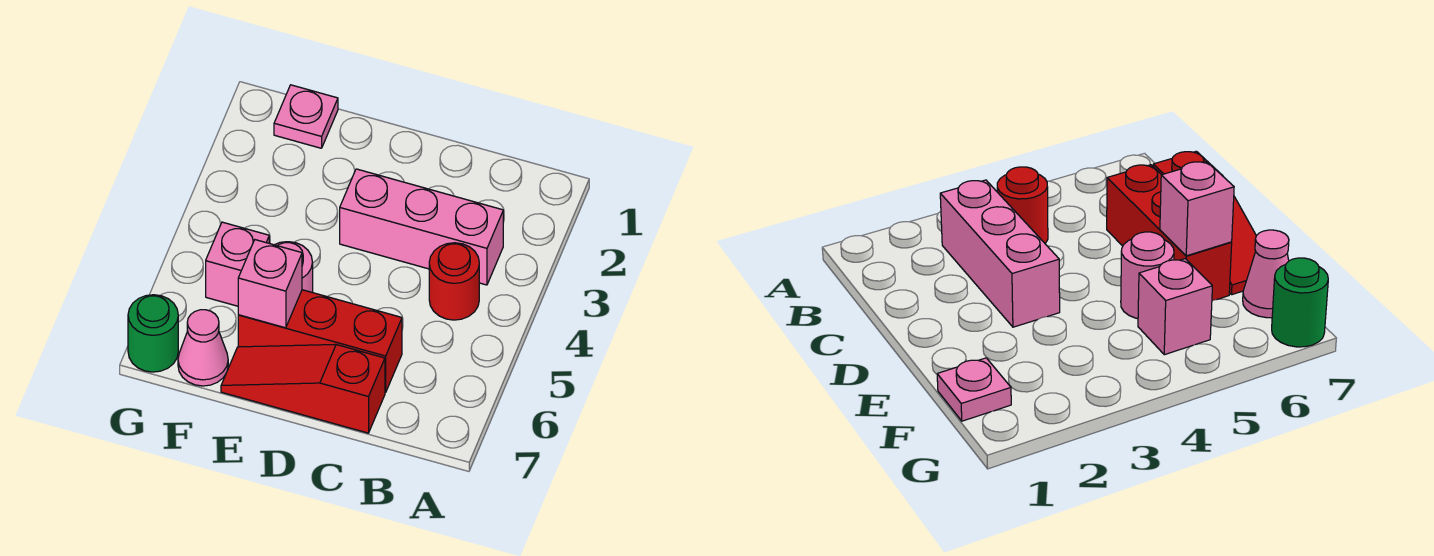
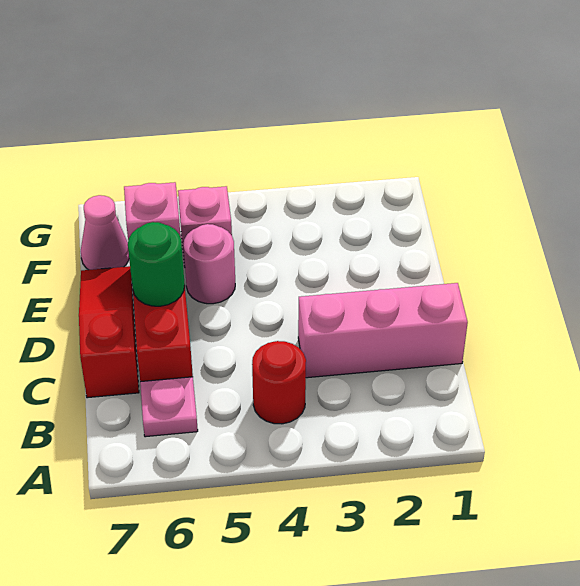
pink brick B3:D3 level 1 -> pink brick C1:C3 level 1
pink plate F1 level 1 -> pink plate B6 level 1
green round brick G7 level 1 -> green round brick D6 level 2

